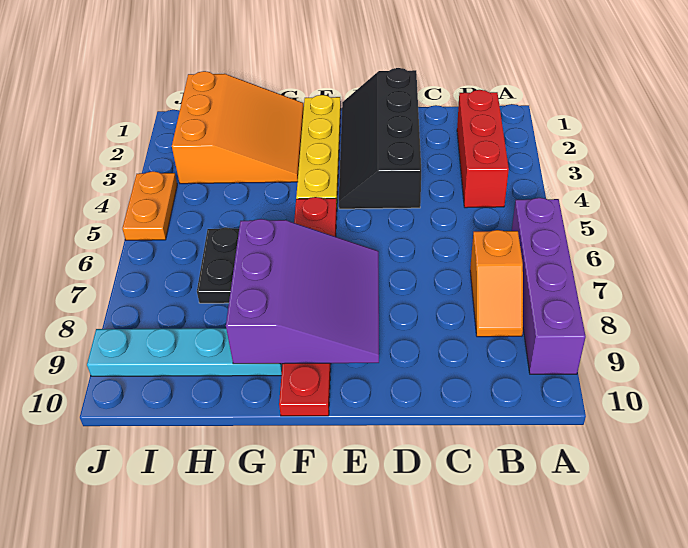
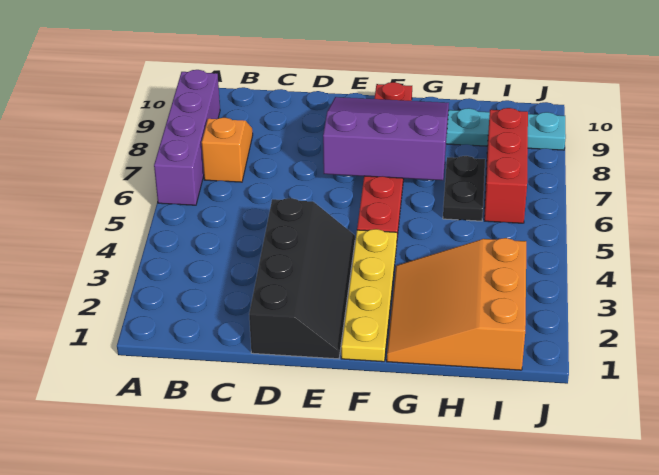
red brick B2:B4 level 1 -> red brick I6:I8 level 1
purple slope E7:G9 level 2 top G -> purple slope E7:G9 level 2 top 7
orange plate J4:J5 level 1 -> none

